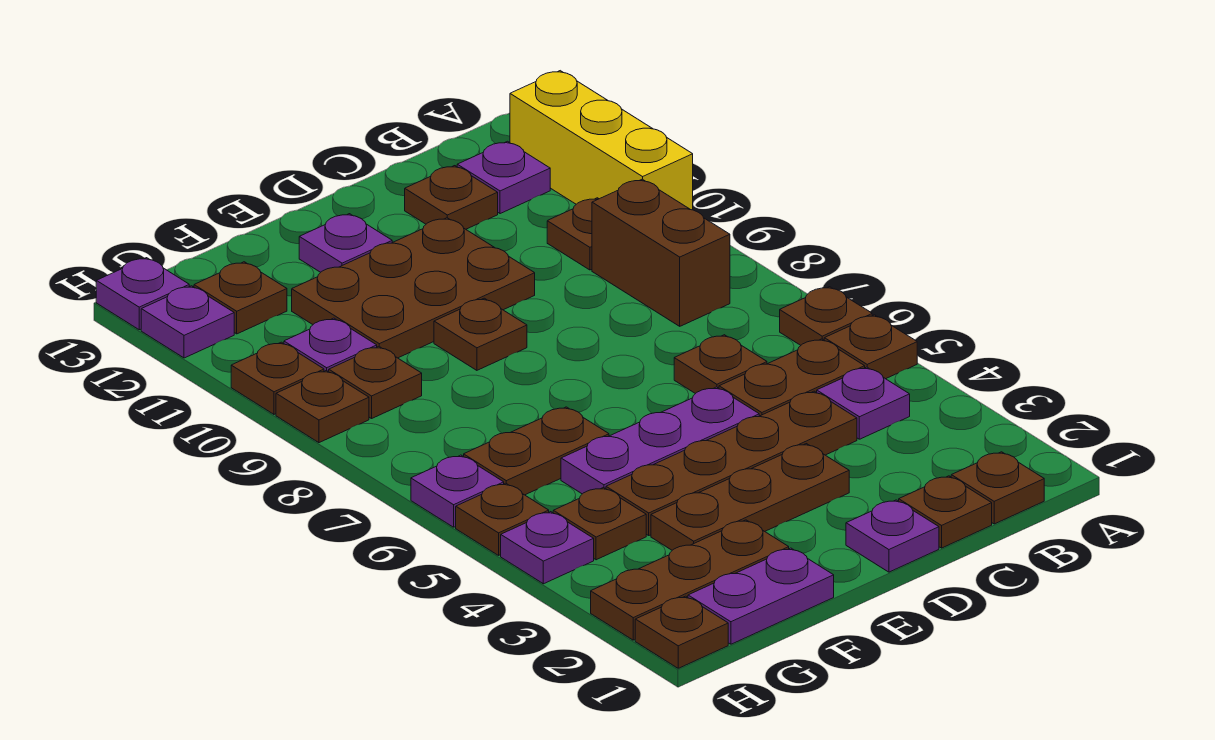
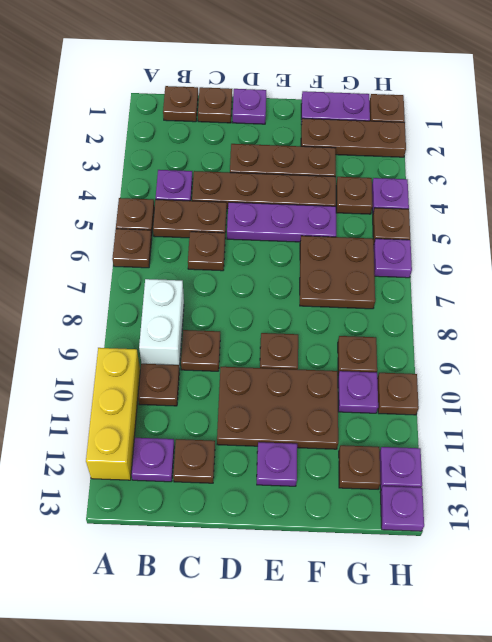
brown brick B8:B9 level 1 -> white brick B8:B9 level 1
brown plate F6:G6 level 1 -> brown plate F6:G7 level 1
brown plate H9 level 1 -> brown plate C9 level 1

